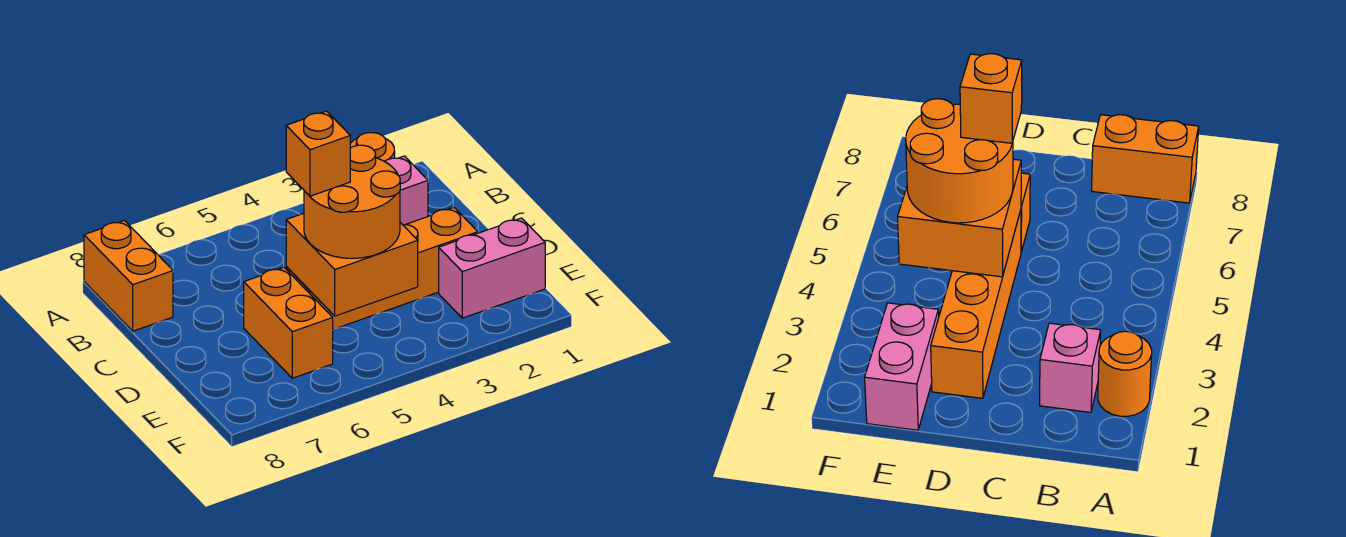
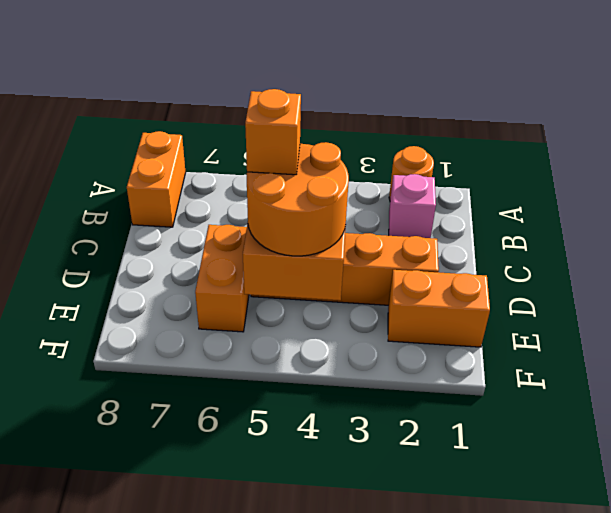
pink brick E1:E2 level 1 -> orange brick E1:E2 level 1

